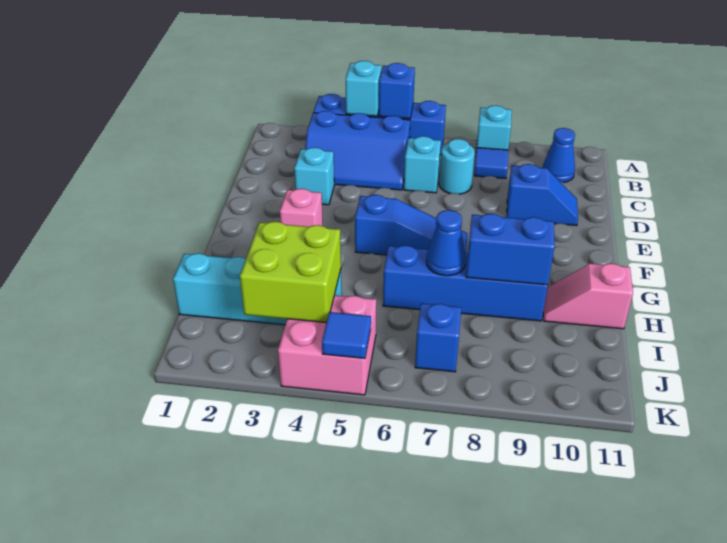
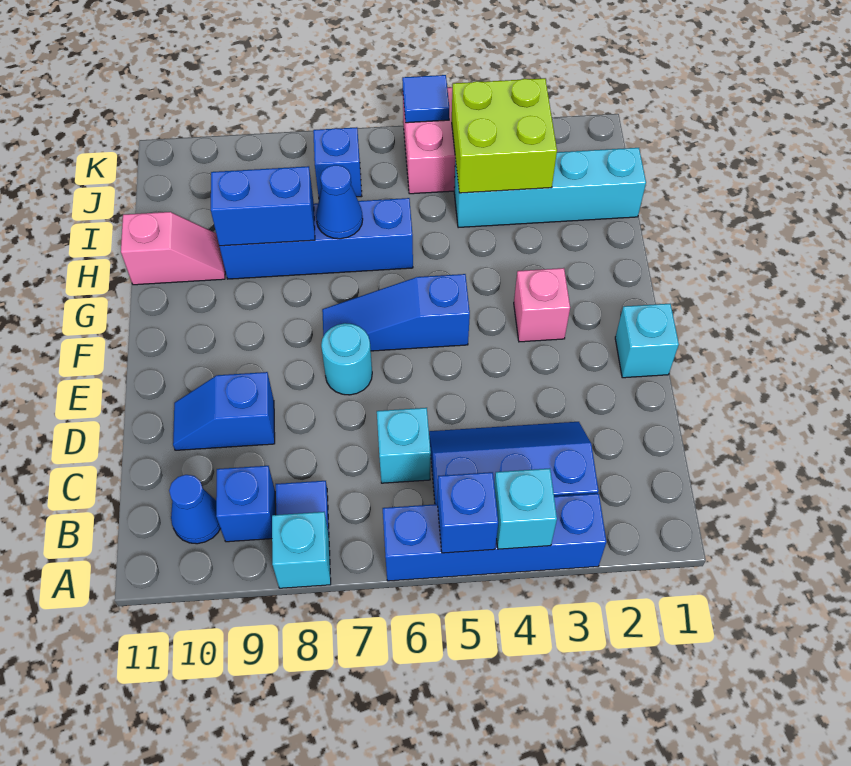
none -> blue brick B9 level 1
cyan round brick C7 level 1 -> cyan round brick E7 level 1
cyan brick D3 level 1 -> cyan brick E1 level 1

